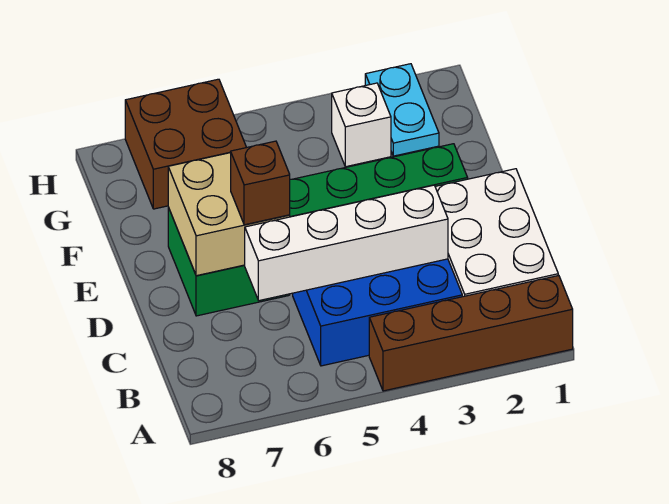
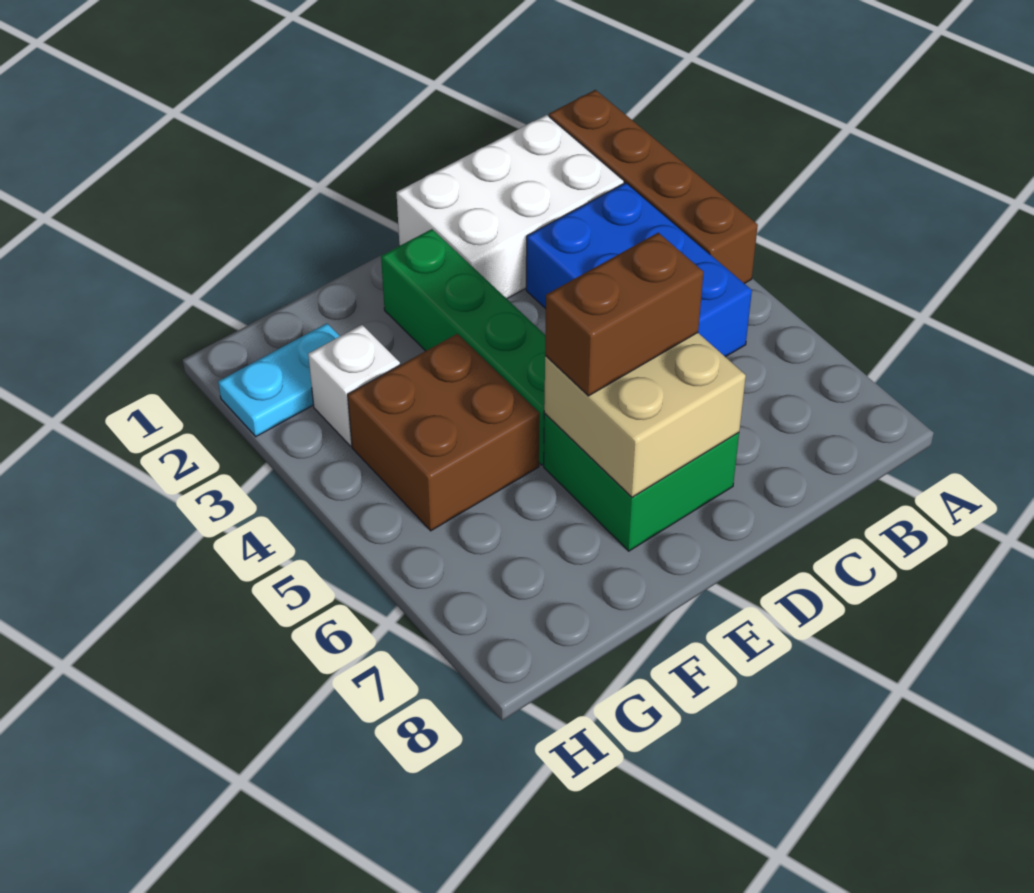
white brick C3:C6 level 2 -> none
brown brick D6 level 3 -> brown brick D6:E6 level 3
brown brick G6:H7 level 1 -> brown brick F4:G5 level 1

